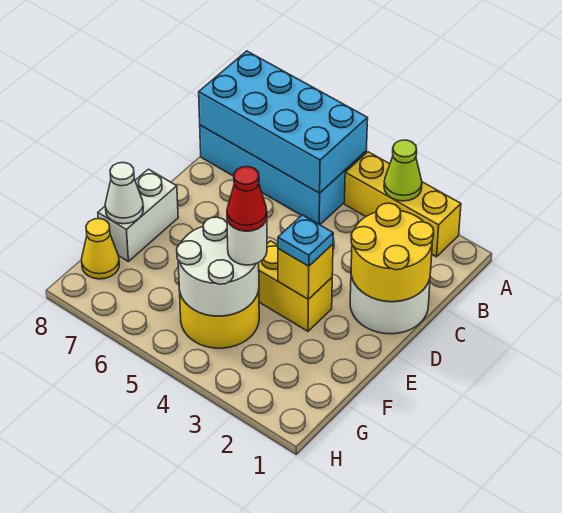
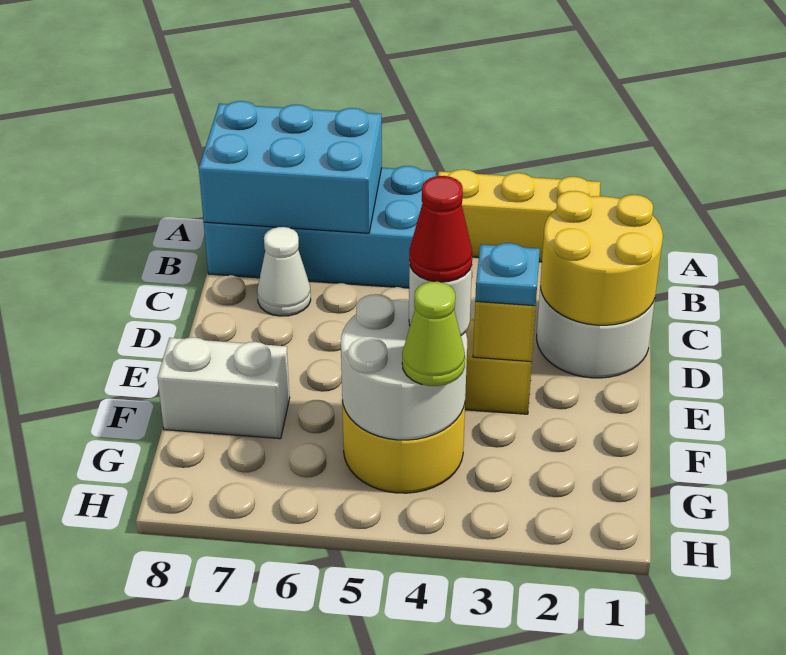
lime cone A3 level 2 -> lime cone G4 level 3
cyan brick A5:B8 level 2 -> cyan brick A6:B8 level 2
white brick E8:F8 level 1 -> white brick F7:F8 level 1
white cone F8 level 2 -> white cone C7 level 1
yellow cone G8 level 1 -> none

